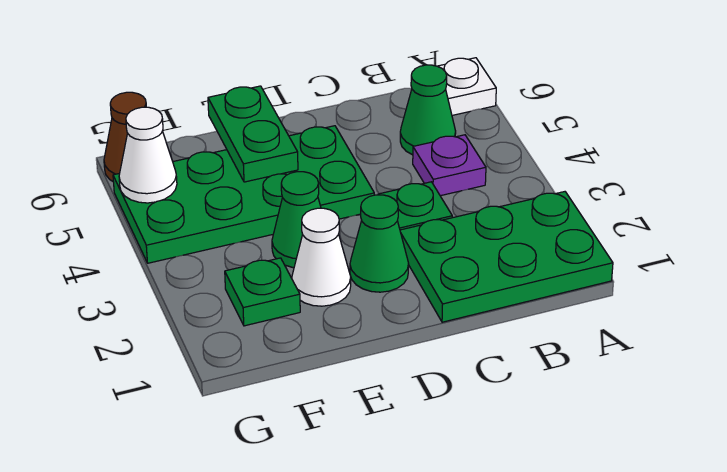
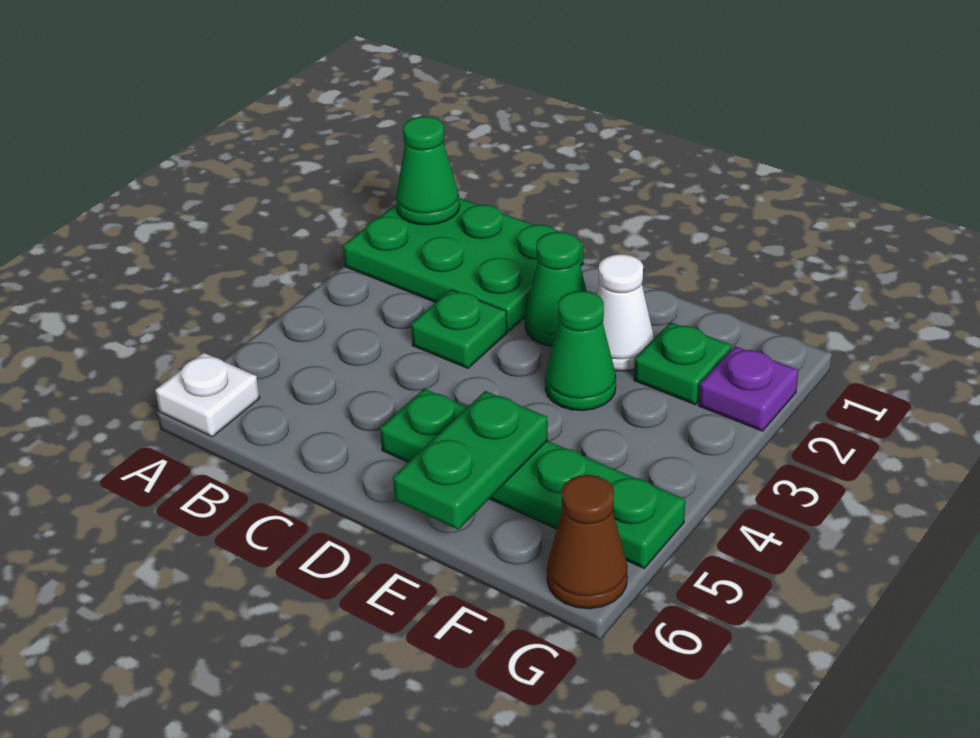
purple plate B4 level 1 -> purple plate G2 level 1
green cone B5 level 1 -> green cone A1 level 2
green plate D4:G5 level 1 -> green plate D5:G5 level 1
white cone G5 level 2 -> none

